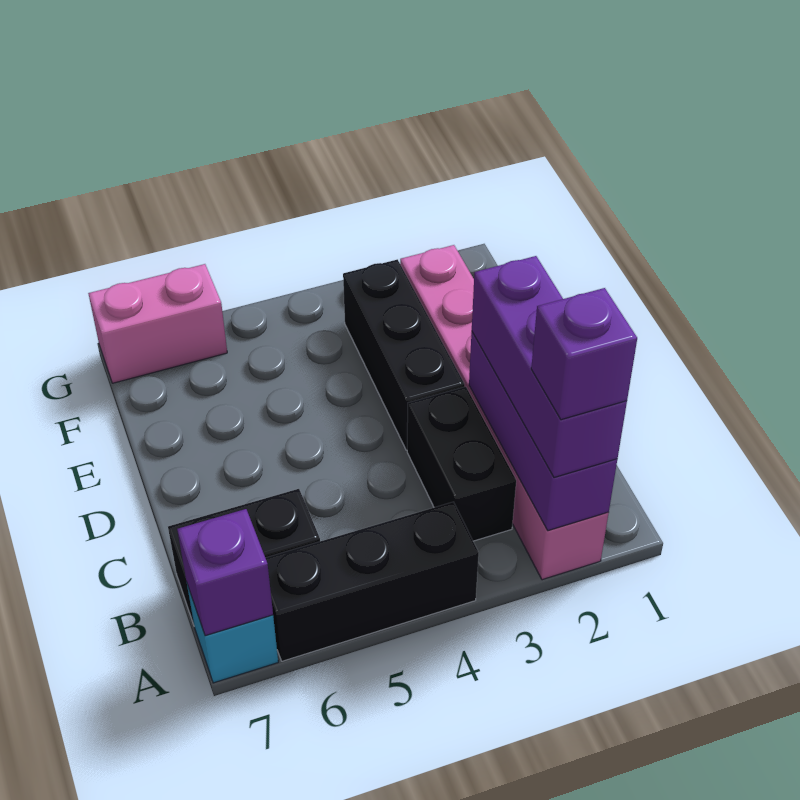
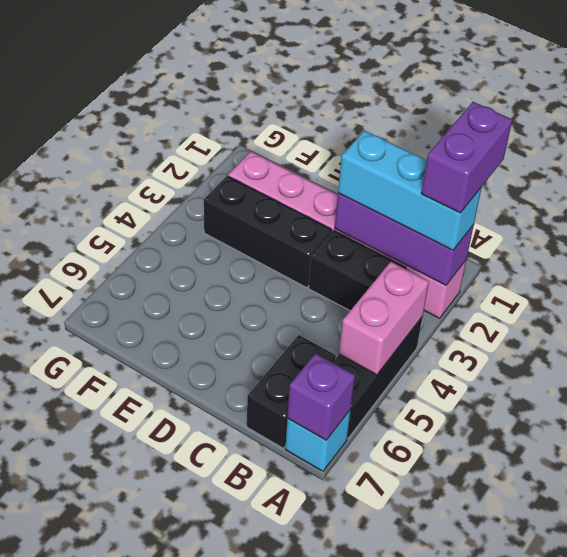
purple brick A2:C2 level 3 -> cyan brick A2:C2 level 3
purple brick A2 level 4 -> purple brick A1:A2 level 4
pink brick G6:G7 level 1 -> pink brick A4:A5 level 2

